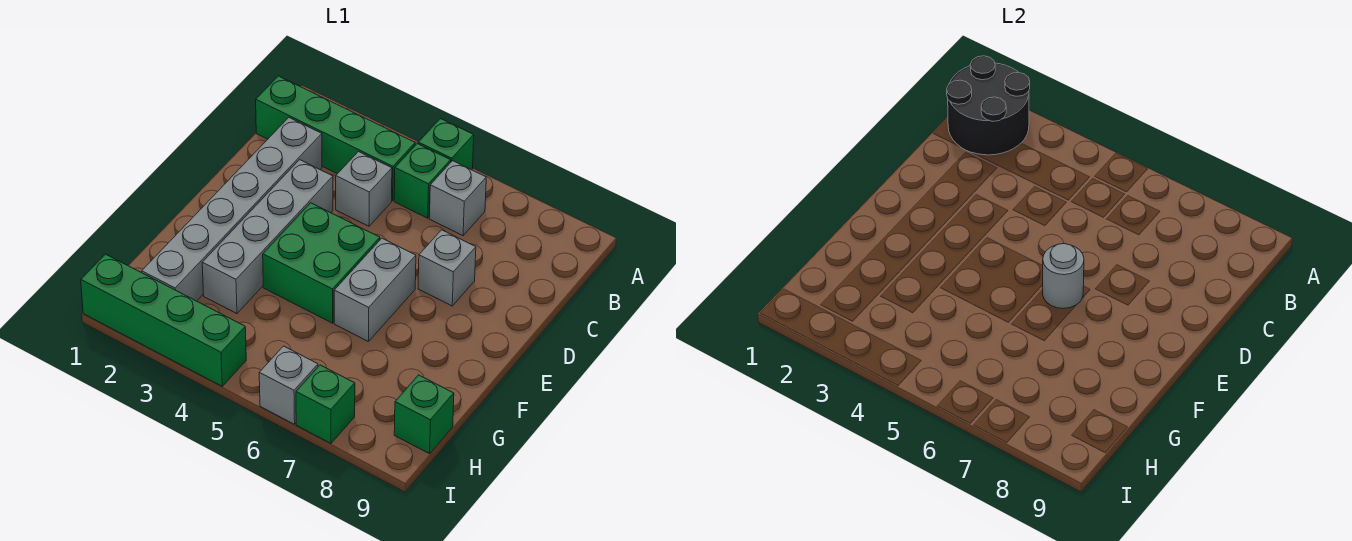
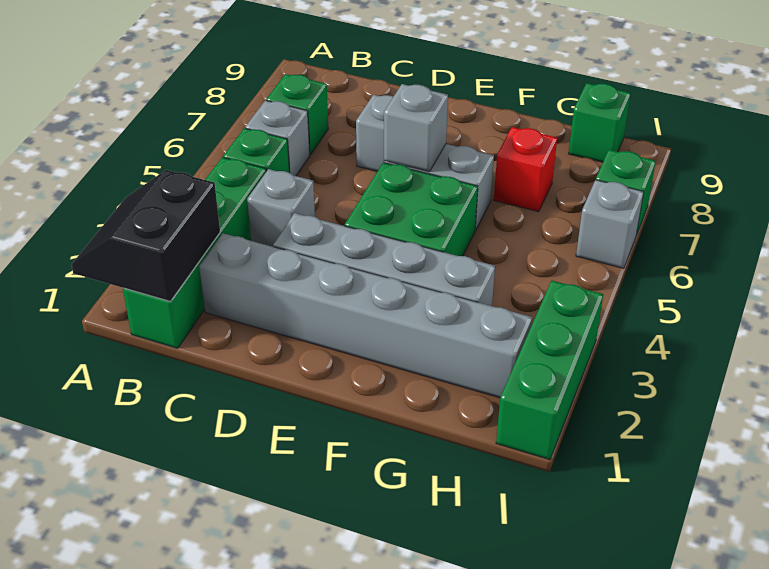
black round brick A1:B2 level 2 -> black slope A1:B2 level 2 top B
green brick A5 level 1 -> green brick B7 level 1
grey round brick E6 level 2 -> grey brick E6 level 2
none -> red brick G7 level 1
green brick I1:I4 level 1 -> green brick I1:I3 level 1

